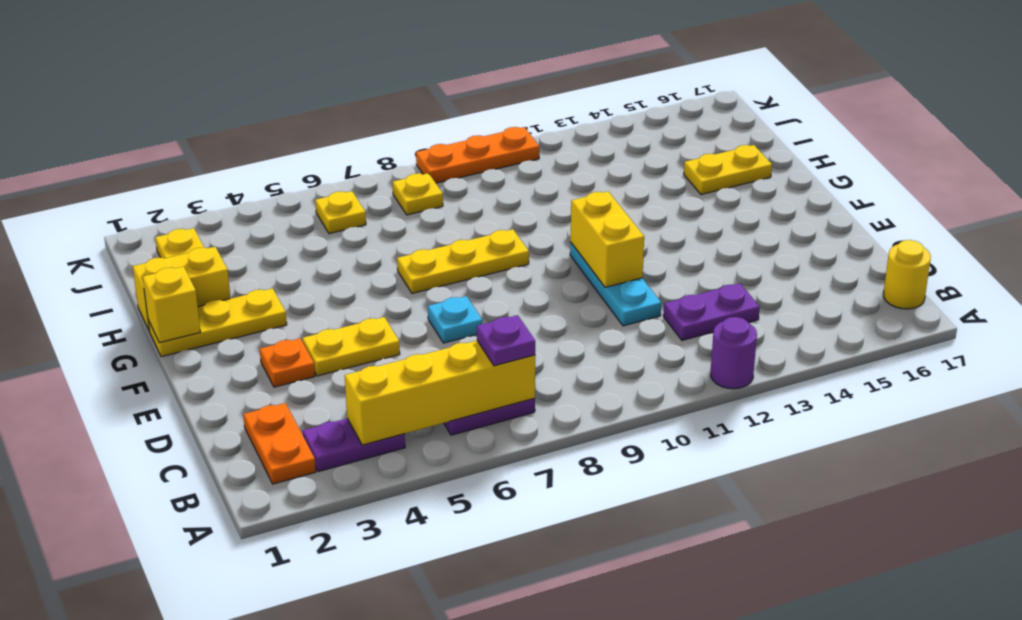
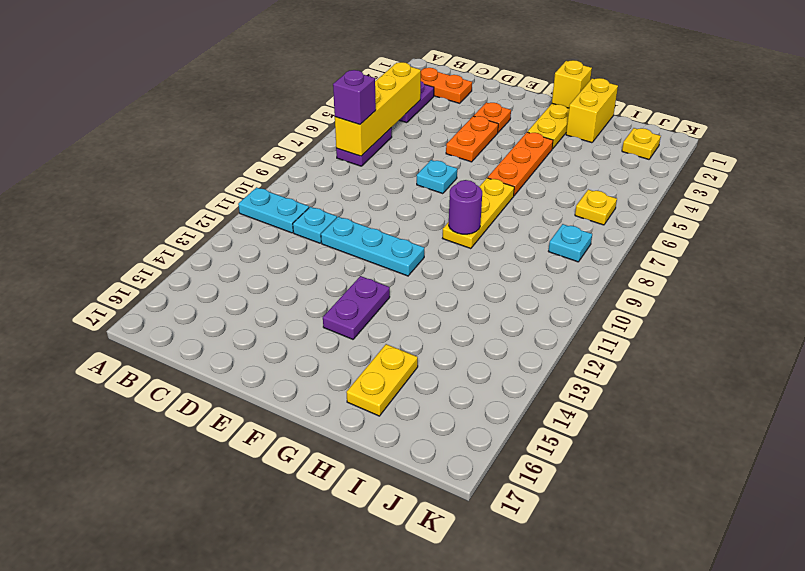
none -> cyan plate A11:B11 level 1
purple round brick A12 level 1 -> purple round brick G9 level 2
purple plate B7 level 3 -> purple brick B7 level 3
yellow round brick B17 level 1 -> none
none -> cyan plate C11 level 1
purple plate C12:C13 level 1 -> purple plate F13:F14 level 1
yellow plate E4:E5 level 1 -> orange plate E4:E5 level 1
yellow brick E11:F11 level 2 -> none
yellow plate J8 level 1 -> cyan plate J8 level 1
orange plate K9:K11 level 1 -> orange plate G4:G6 level 1

